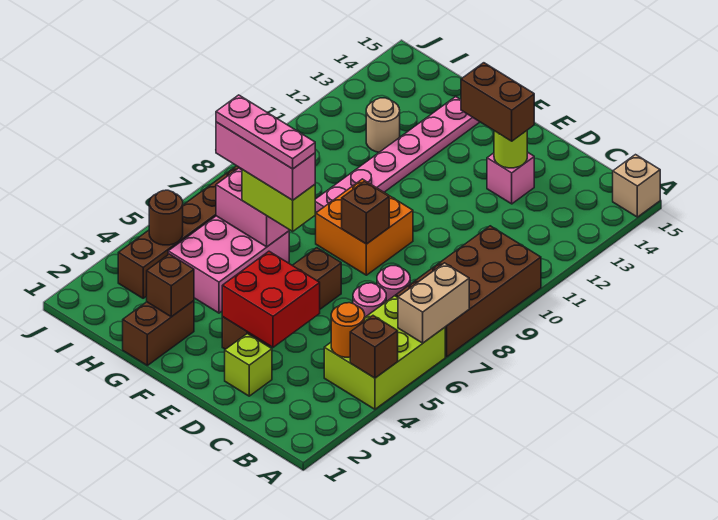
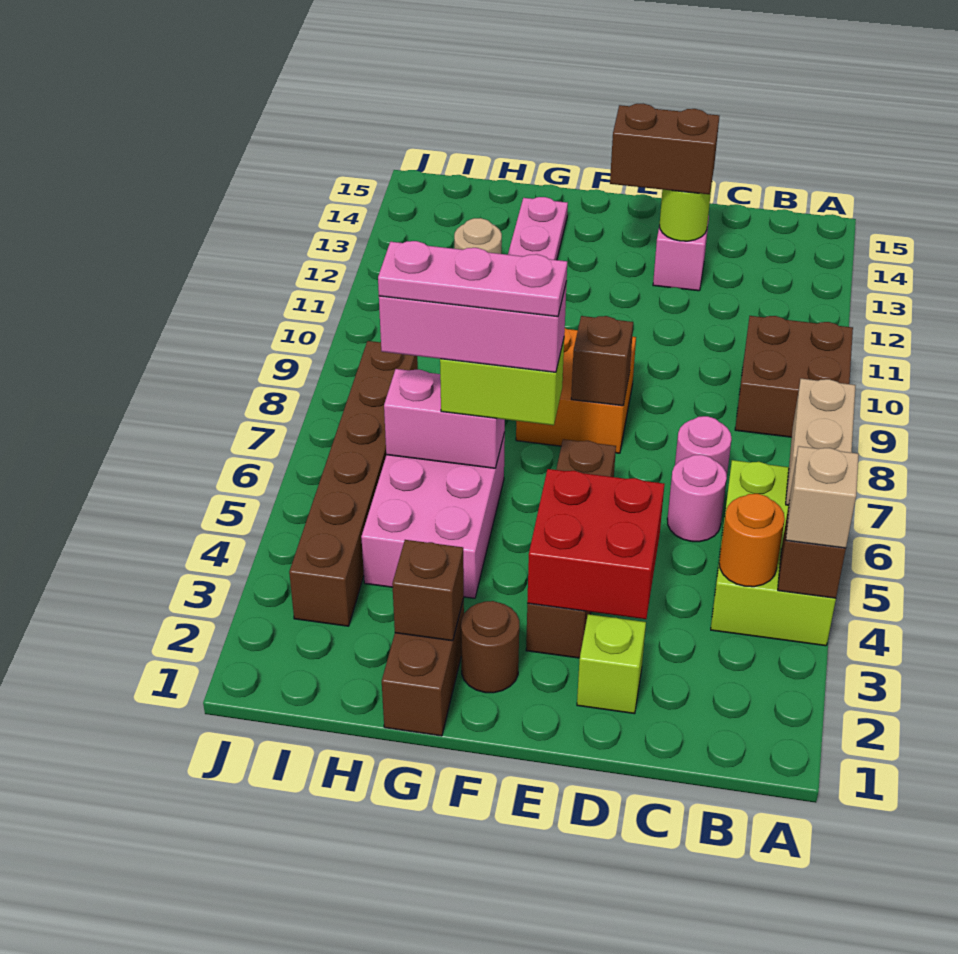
brown brick A7:B10 level 1 -> brown brick A9:B10 level 1
tan brick A15 level 1 -> tan brick A4 level 3
brown round brick I4 level 2 -> brown round brick F2 level 1

